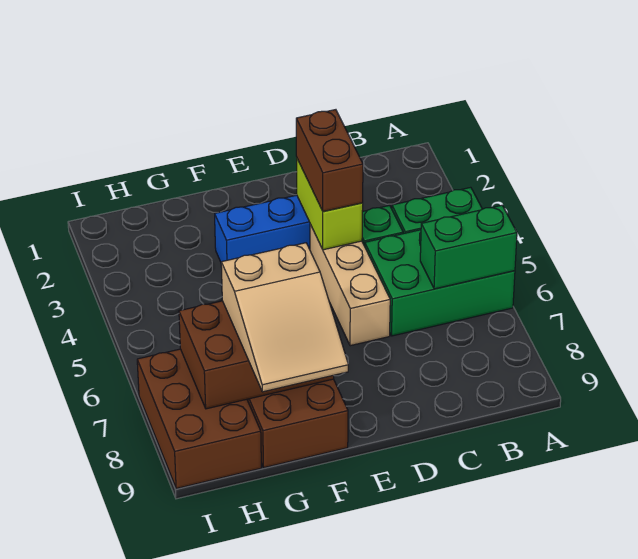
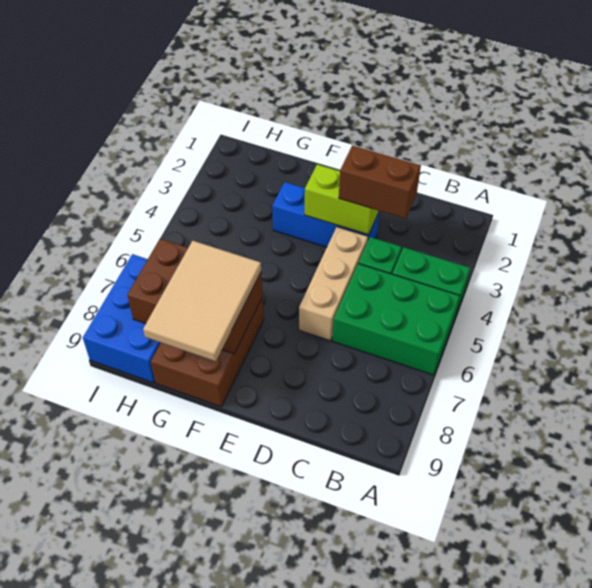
green brick A6:B6 level 2 -> none
lime brick D3:D4 level 2 -> lime brick D3:E3 level 2
brown brick D3:D4 level 3 -> brown brick C3:D3 level 3
tan slope F7:G9 level 3 top 7 -> tan tile F7:G9 level 3
brown brick H7:I9 level 1 -> blue brick H7:I9 level 1

